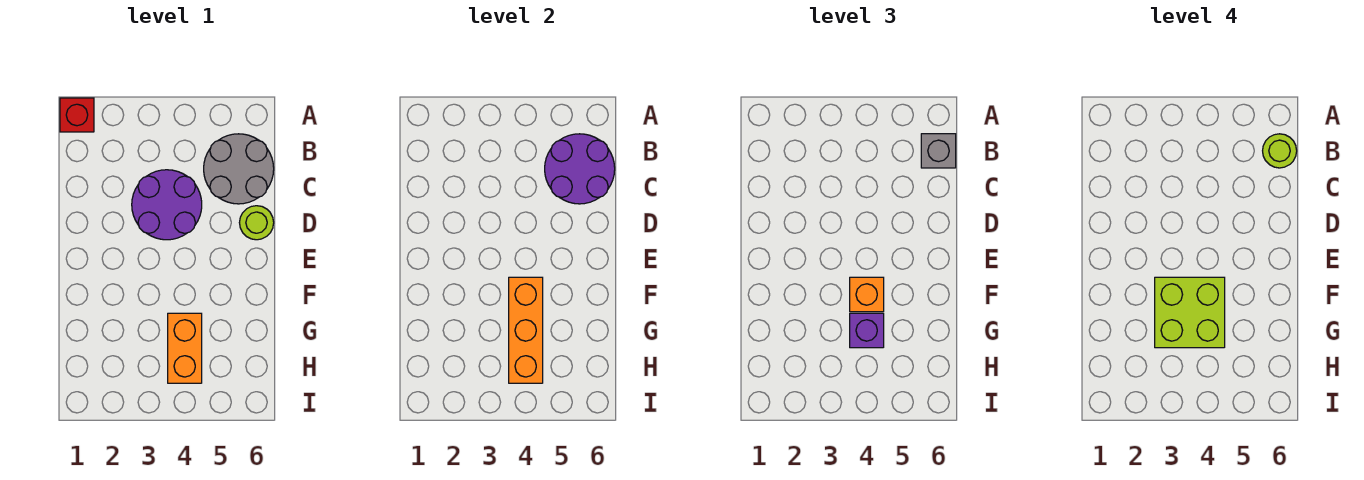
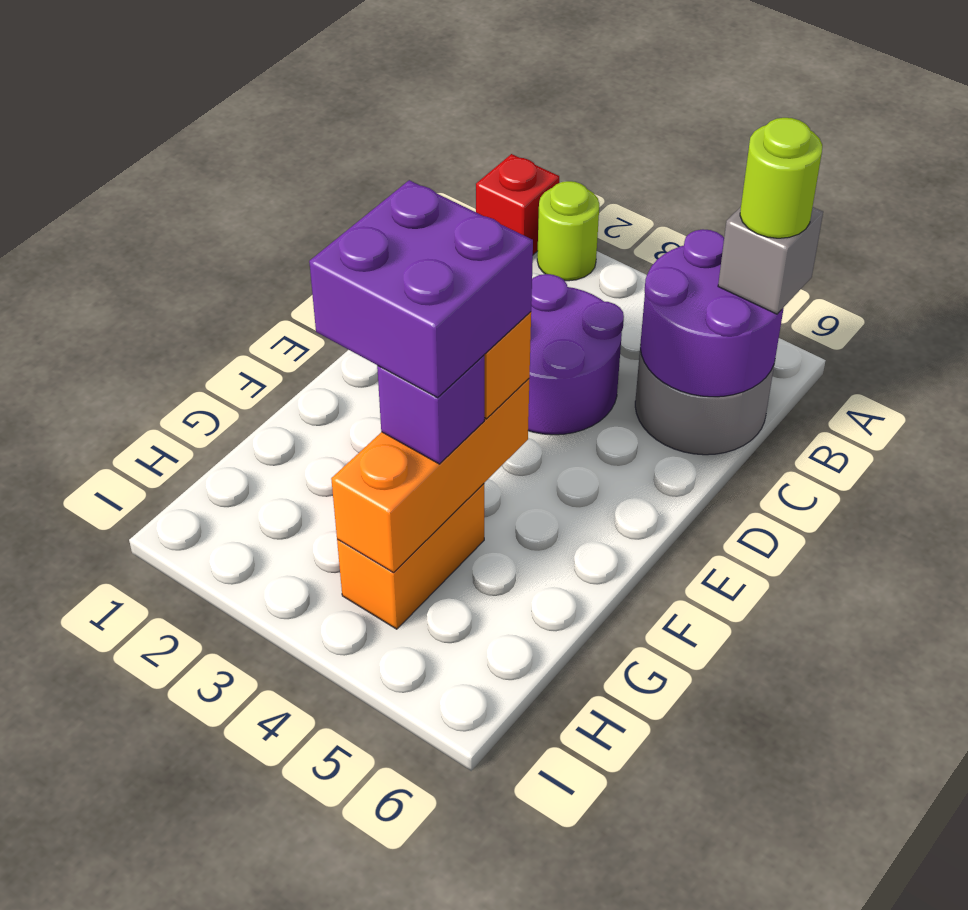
lime round brick D6 level 1 -> lime round brick A2 level 1
lime brick F3:G4 level 4 -> purple brick F3:G4 level 4

